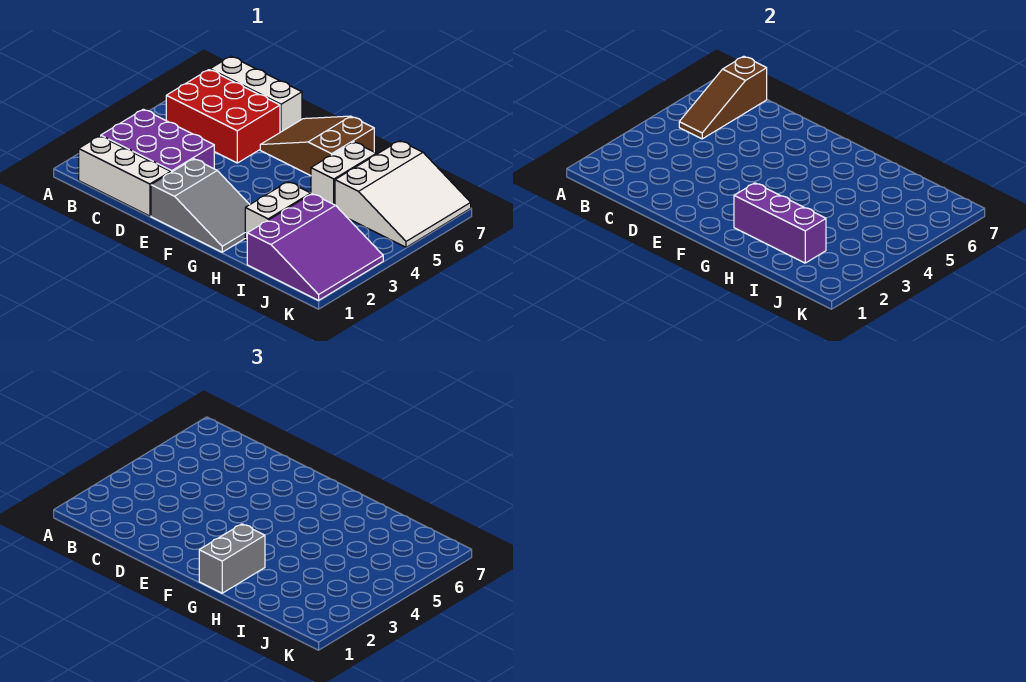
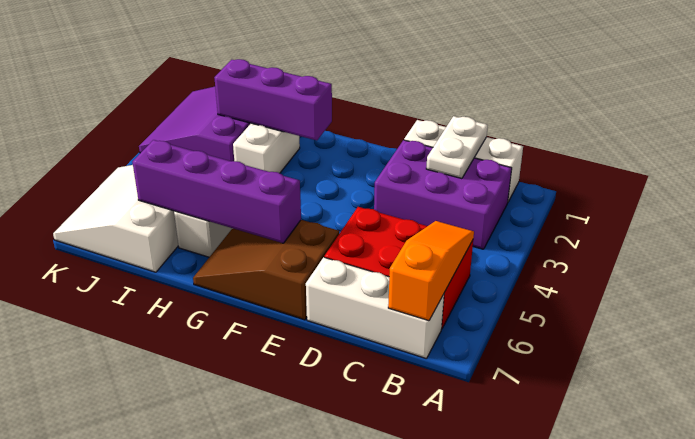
brown slope B5:B7 level 2 top 7 -> orange slope B5:B7 level 2 top 7
none -> white plate C1:C2 level 2
grey slope E1:G2 level 1 top E -> none
brown slope E6:G7 level 1 top G -> brown slope E6:G7 level 1 top E
none -> purple brick F6:I6 level 2
grey brick G1:G2 level 3 -> none

